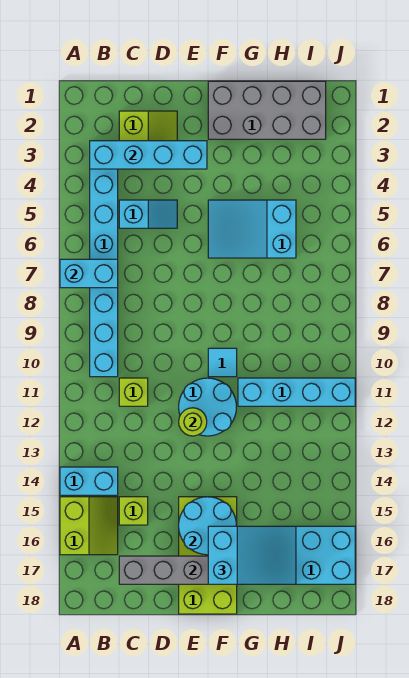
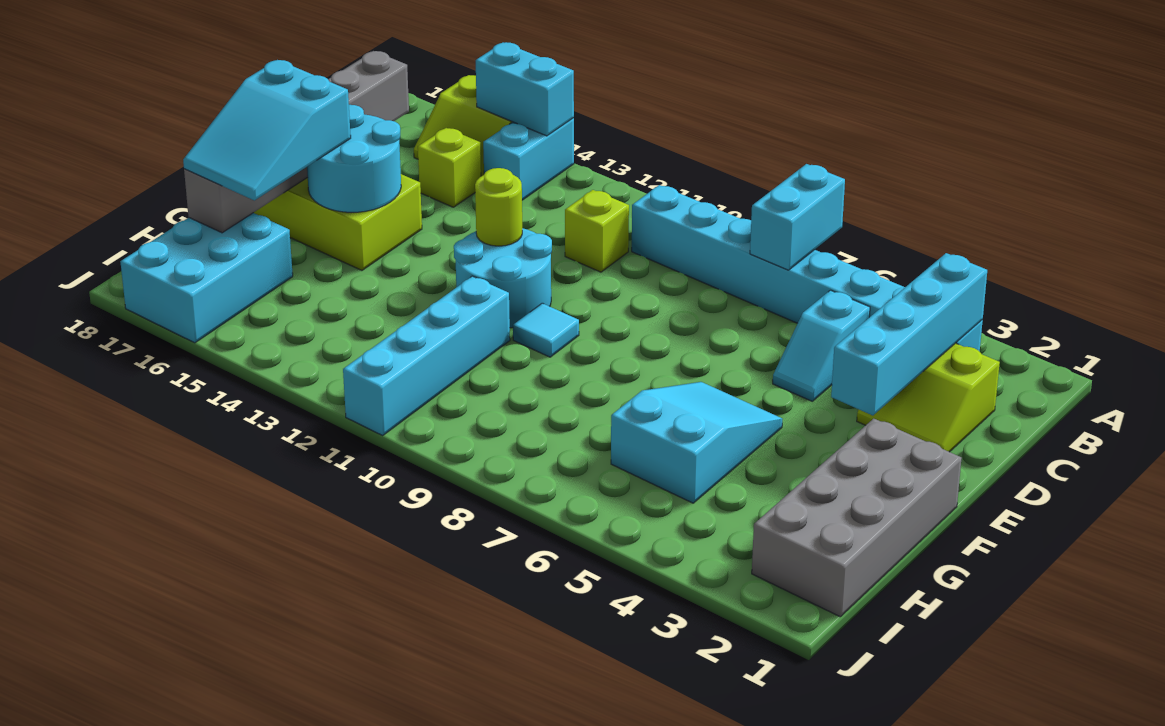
none -> cyan brick A14:A15 level 2

